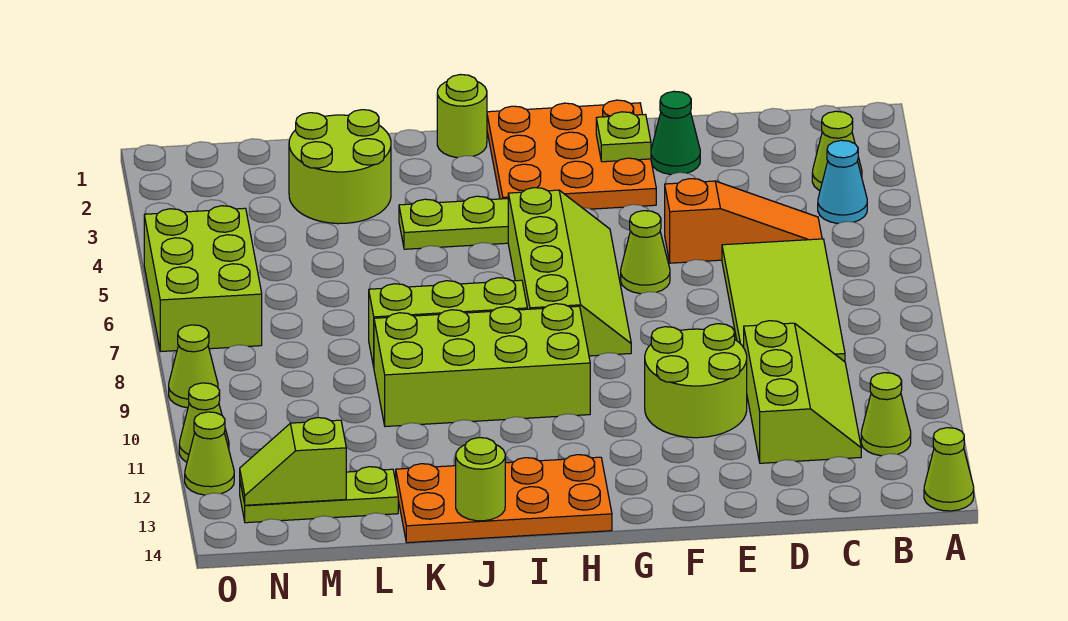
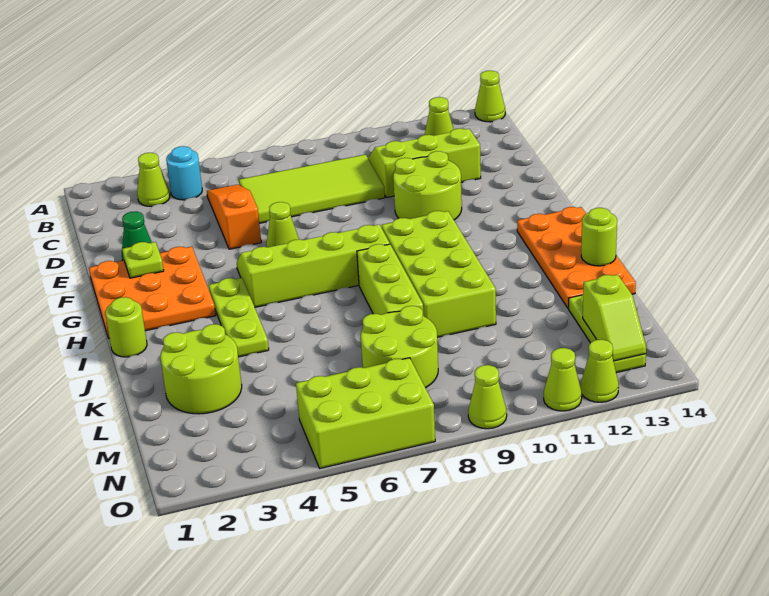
cyan cone B4 level 1 -> cyan round brick B4 level 1
none -> lime round brick L7:M8 level 1

